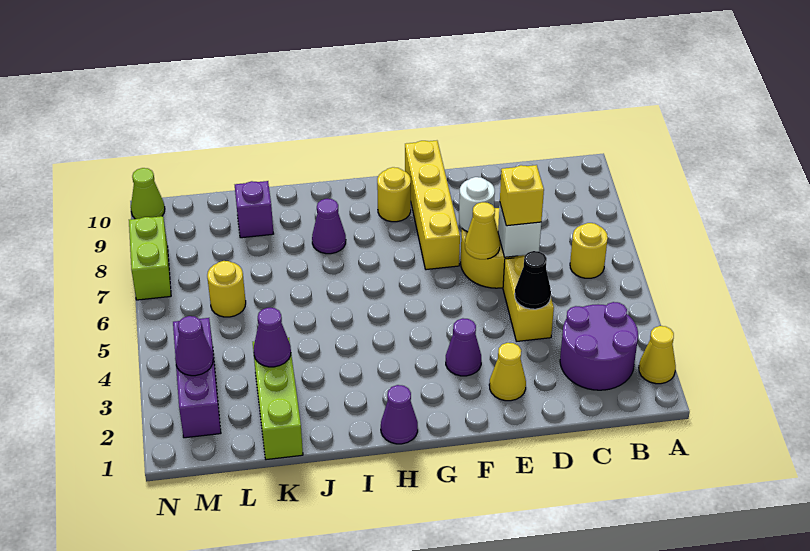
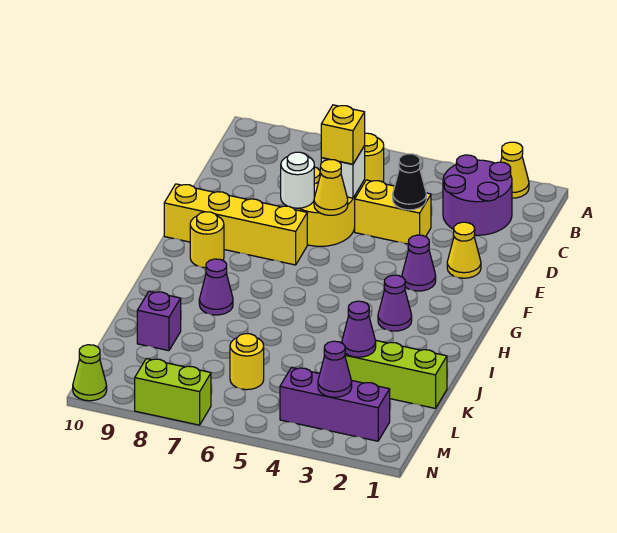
purple cone H1 level 1 -> purple cone H3 level 1

